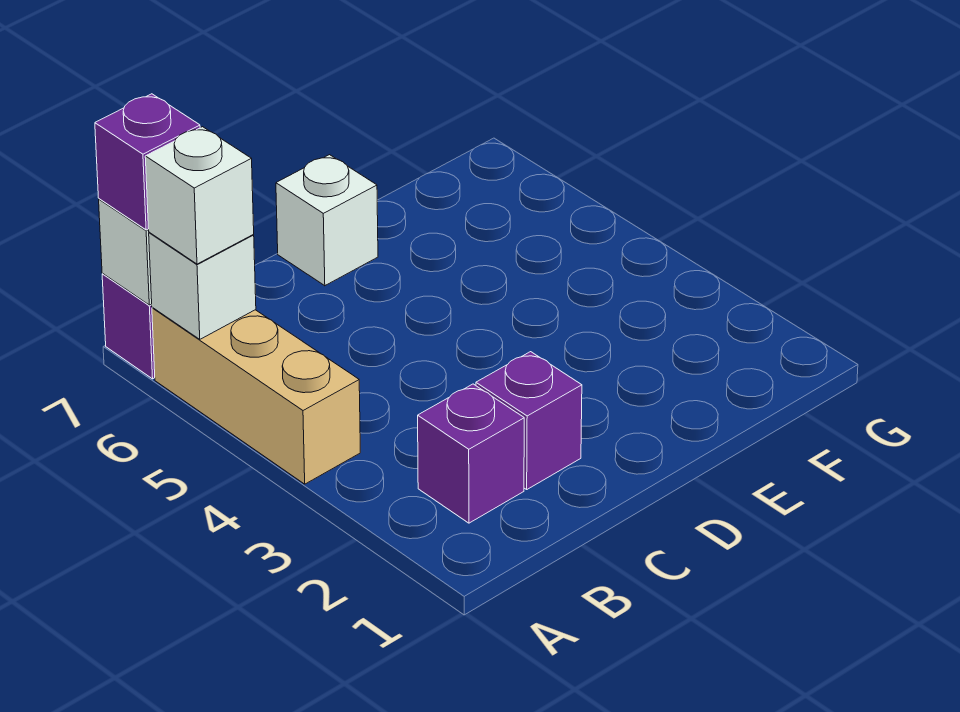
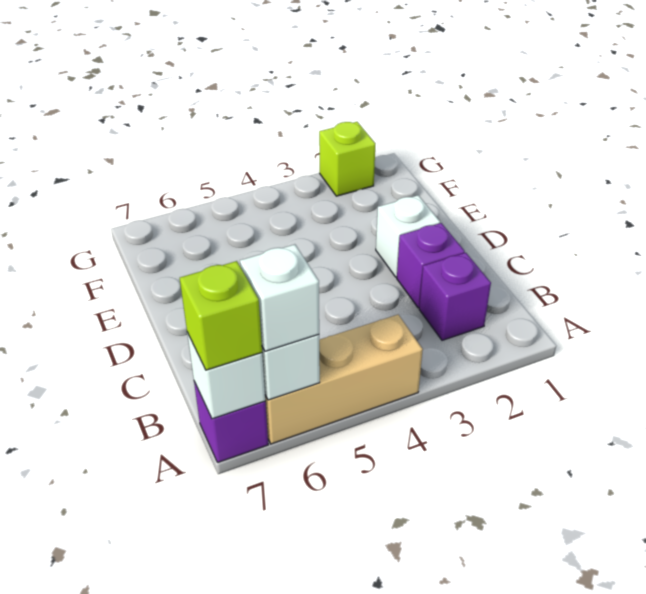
purple brick A7 level 3 -> lime brick A7 level 3
white brick D7 level 1 -> white brick D2 level 1
none -> lime brick G2 level 1

